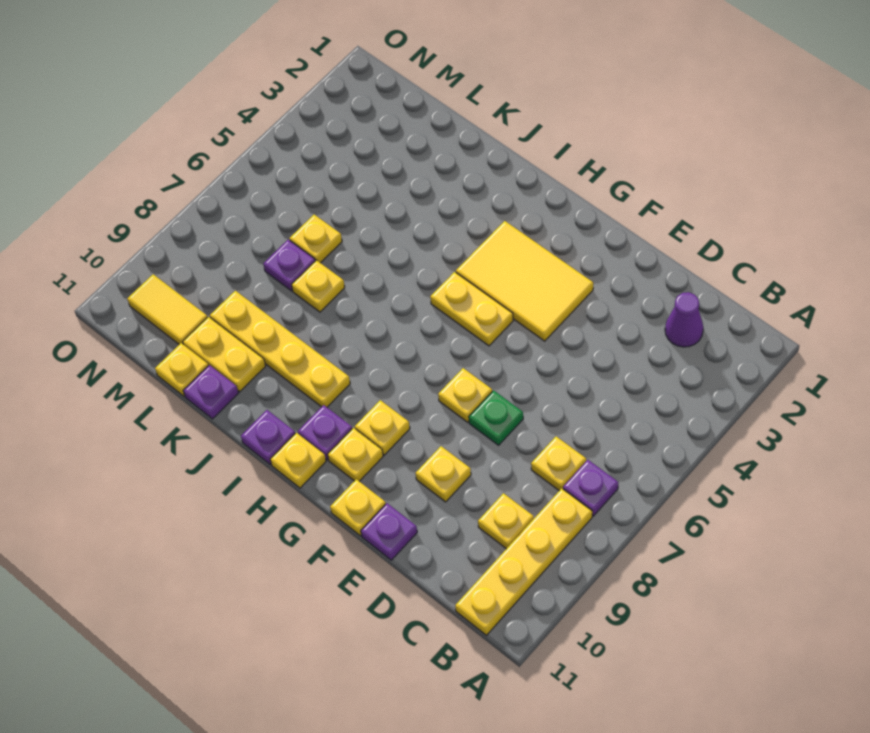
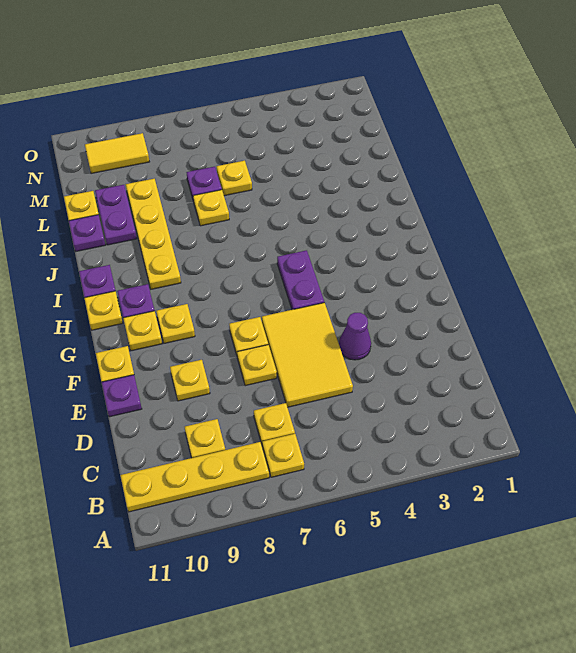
purple plate B7 level 1 -> yellow plate B7 level 1
purple cone C2 level 1 -> purple cone E4 level 1
green plate E7 level 1 -> yellow plate E7 level 1
yellow tile F3:H4 level 1 -> yellow tile D5:F6 level 1
yellow plate G5:H5 level 1 -> purple plate G5:H5 level 1
yellow plate K10:L10 level 1 -> purple plate K10:L10 level 1
yellow tile M10:N10 level 1 -> yellow tile N9:N10 level 1

